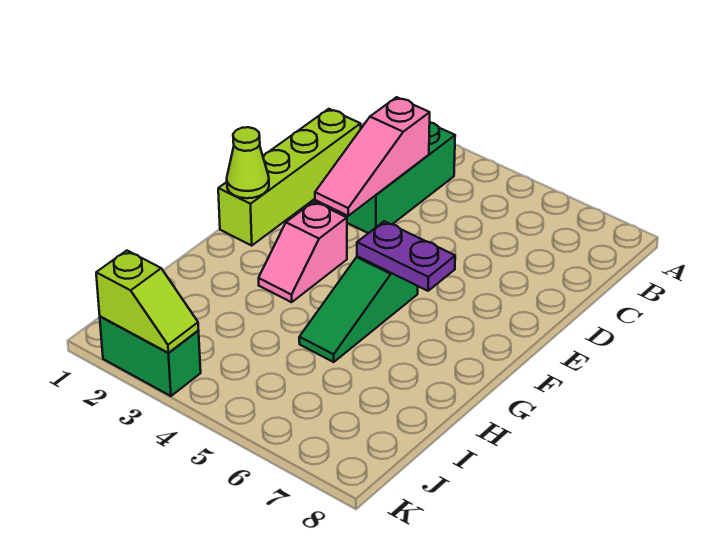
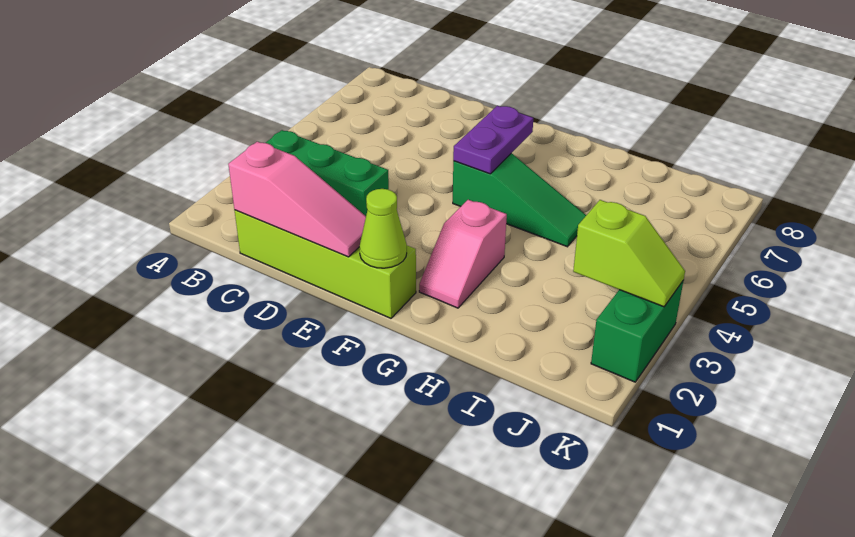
pink slope C3:E3 level 2 top C -> pink slope C1:E1 level 2 top C
pink slope F3:G3 level 1 top F -> pink slope G2:G3 level 1 top 3
lime slope K2:K3 level 2 top 2 -> lime slope J3:K3 level 2 top J

